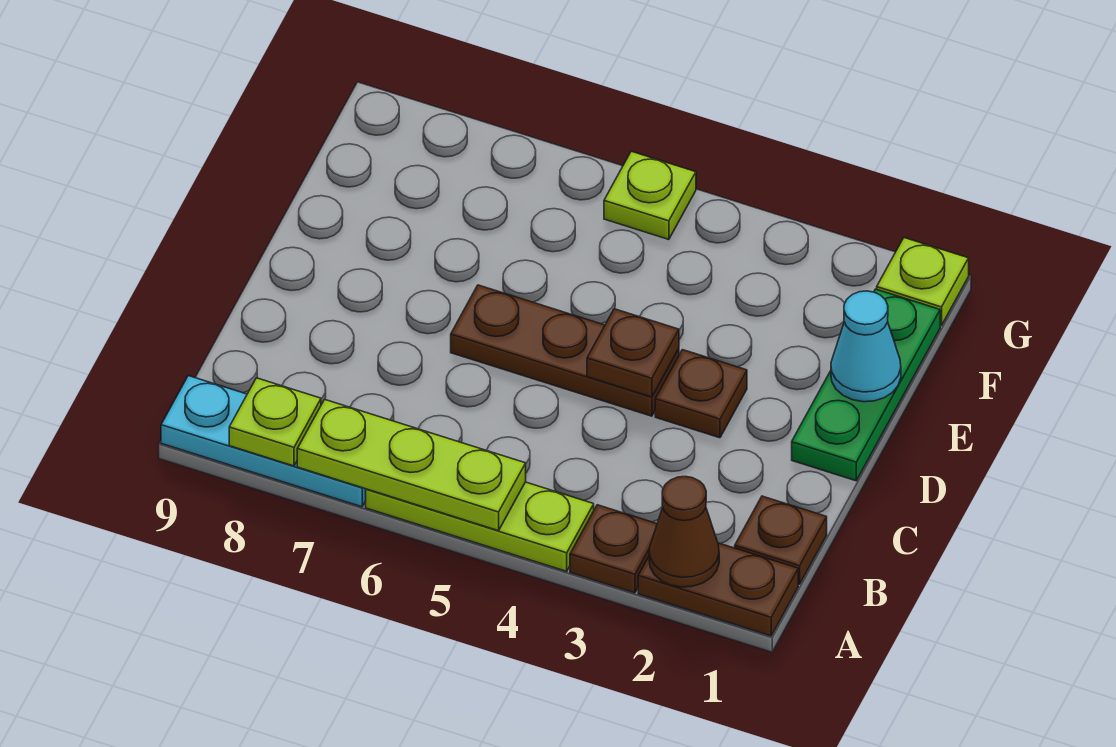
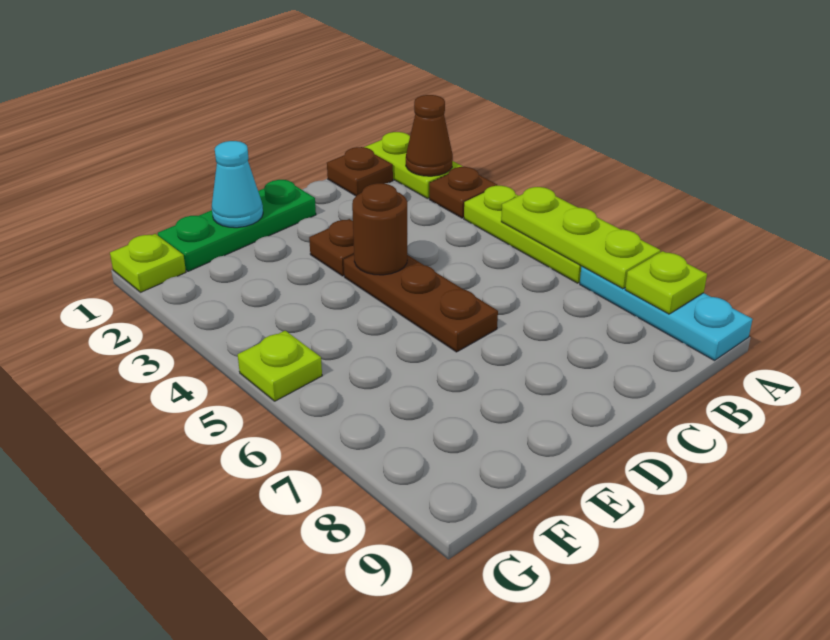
brown plate A1:A2 level 1 -> lime plate A1:A2 level 1
brown plate D4 level 2 -> brown round brick D4 level 2

